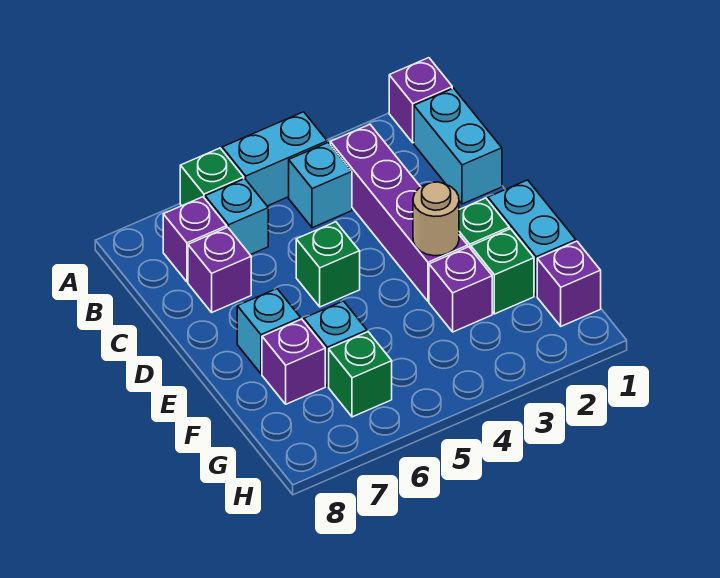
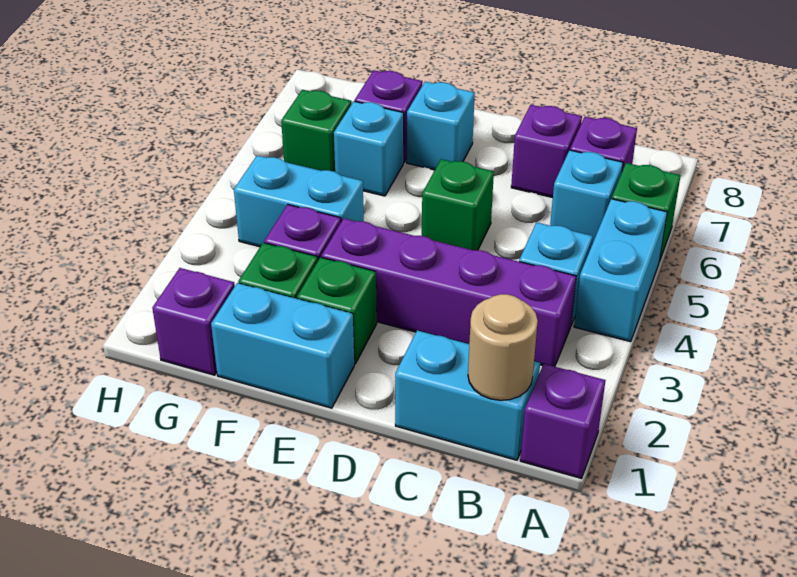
tan round brick E3 level 2 -> tan round brick B1 level 2
none -> cyan brick F4:G4 level 1

